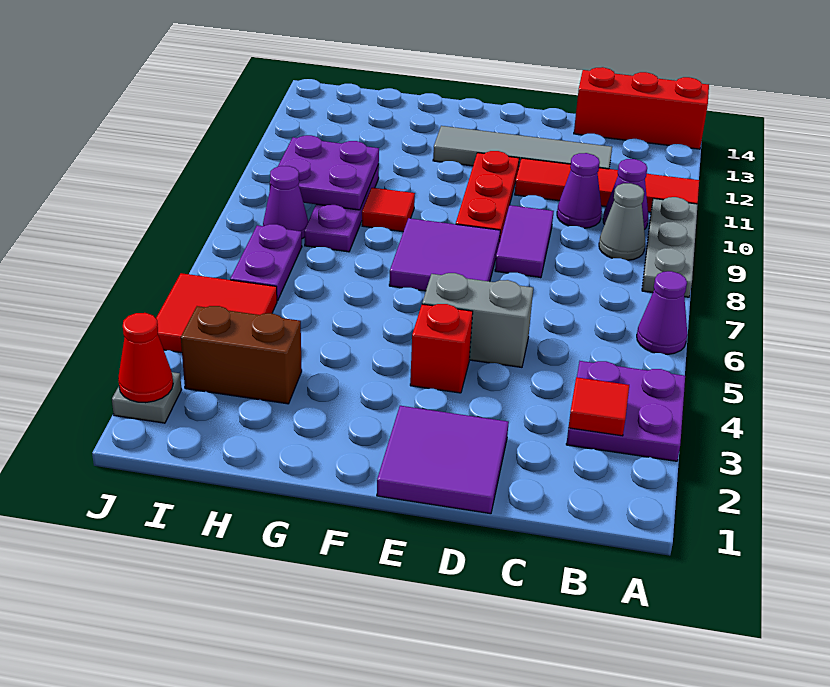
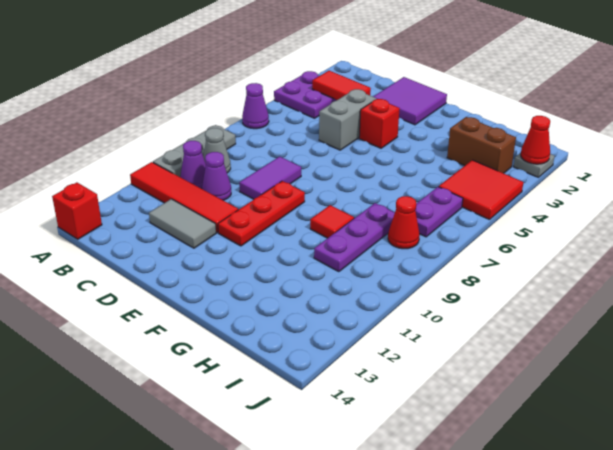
red brick A14:C14 level 1 -> red brick A14 level 1
red tile B3 level 2 -> red tile B3:C3 level 2
grey tile C12:F12 level 1 -> grey tile C12:D12 level 1
grey brick D5:E5 level 1 -> grey brick D4:D5 level 1
purple tile E7:F8 level 1 -> none
purple plate H9:I10 level 2 -> none
purple cone I8 level 1 -> red cone I8 level 1

